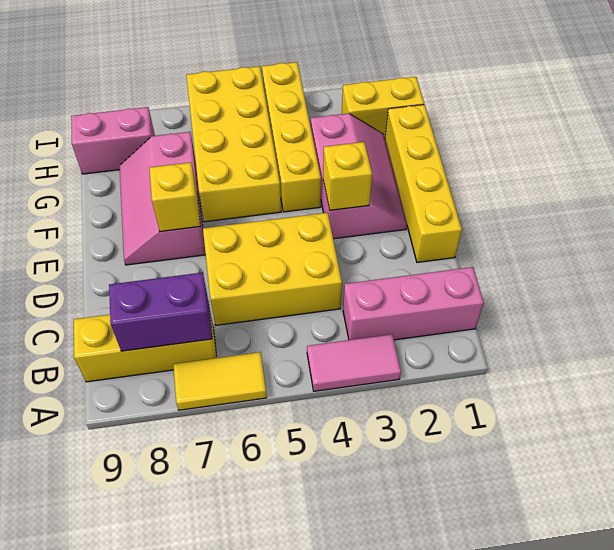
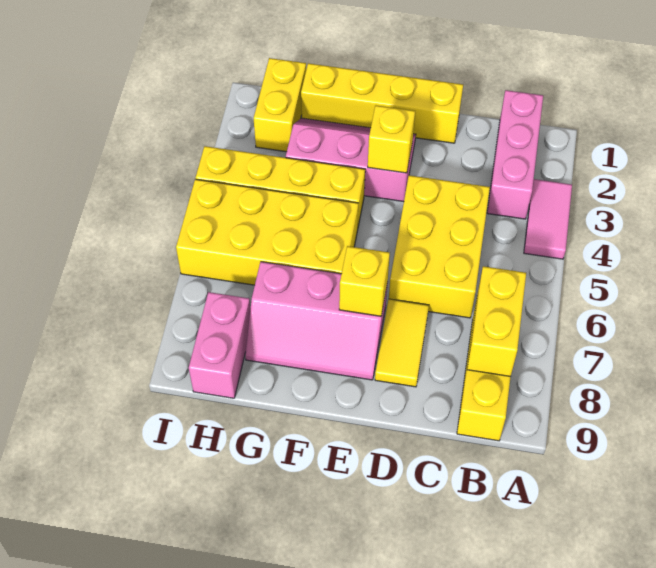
yellow tile A6:A7 level 1 -> yellow tile D7:D8 level 1
purple brick B7:B8 level 2 -> yellow brick B7:B8 level 2

